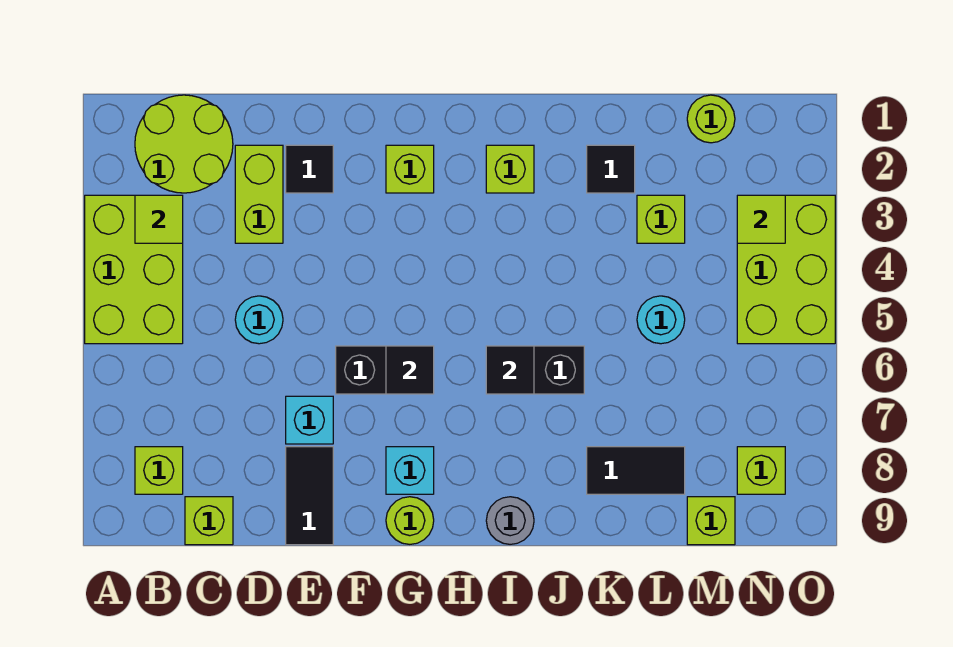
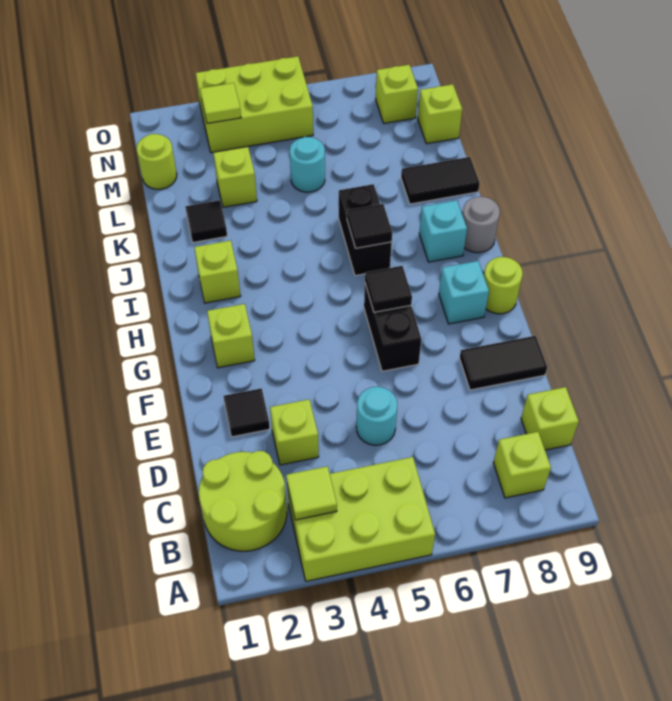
lime brick D2:D3 level 1 -> lime brick D3 level 1
cyan brick E7 level 1 -> cyan brick I8 level 1
black tile K8:L8 level 1 -> black tile K8:K9 level 1

